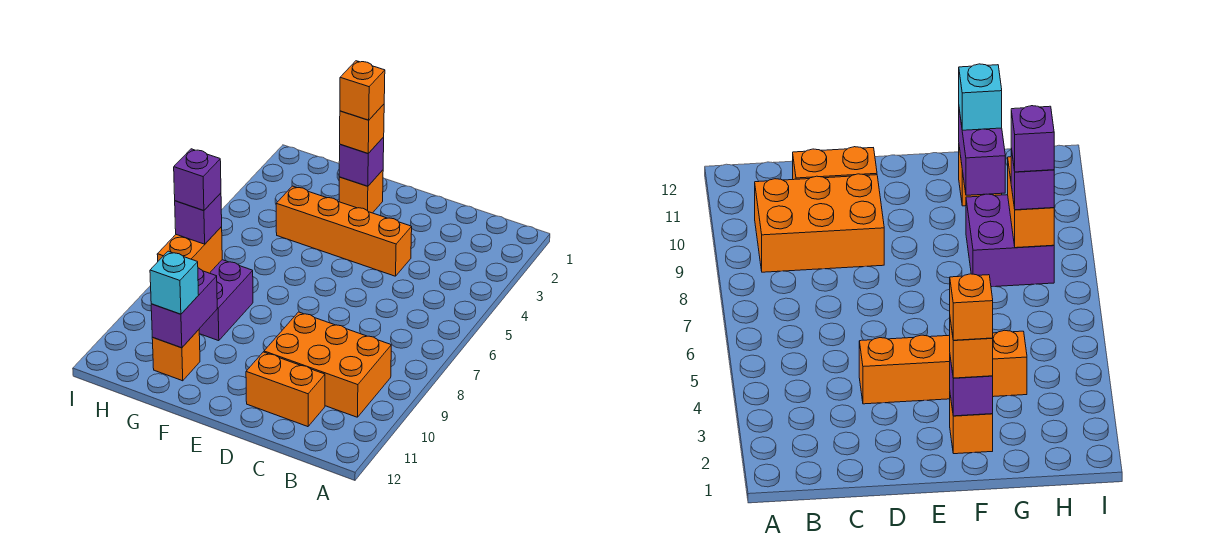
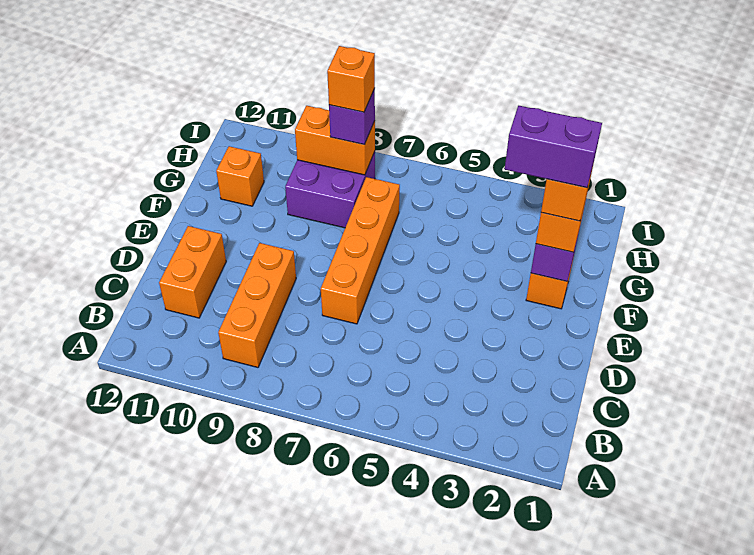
orange brick B9:D10 level 1 -> orange brick B9:D9 level 1
orange brick D4:G4 level 1 -> orange brick D7:G7 level 1
purple brick G10:G11 level 2 -> purple brick F2:F3 level 5
cyan brick G11 level 3 -> none
purple brick H8 level 4 -> orange brick H8 level 4

